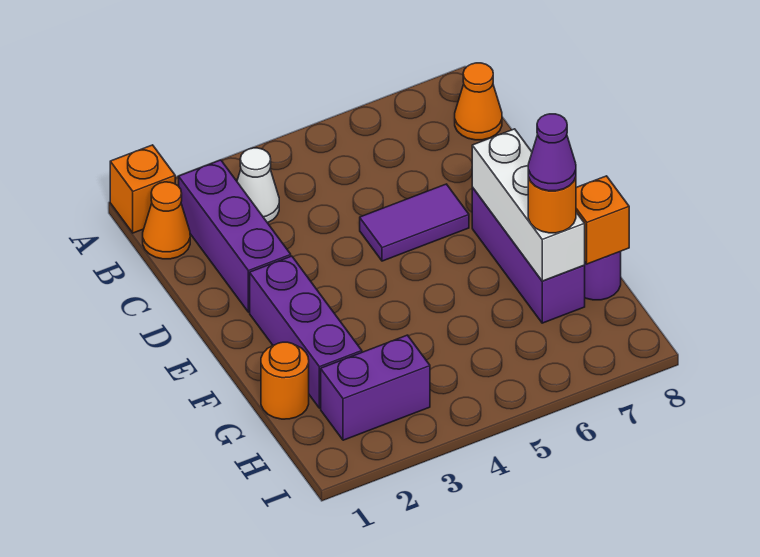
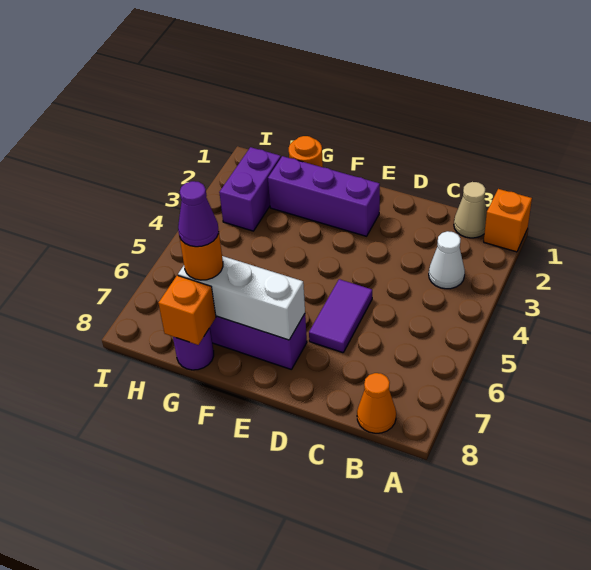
orange cone B1 level 1 -> tan cone B1 level 1
purple brick B2:D2 level 1 -> none

